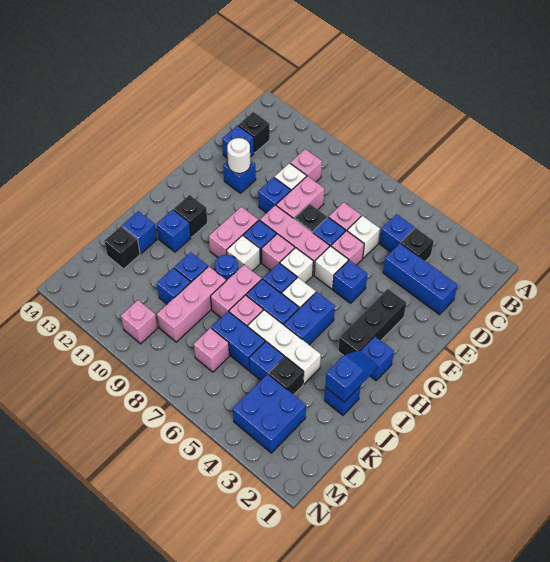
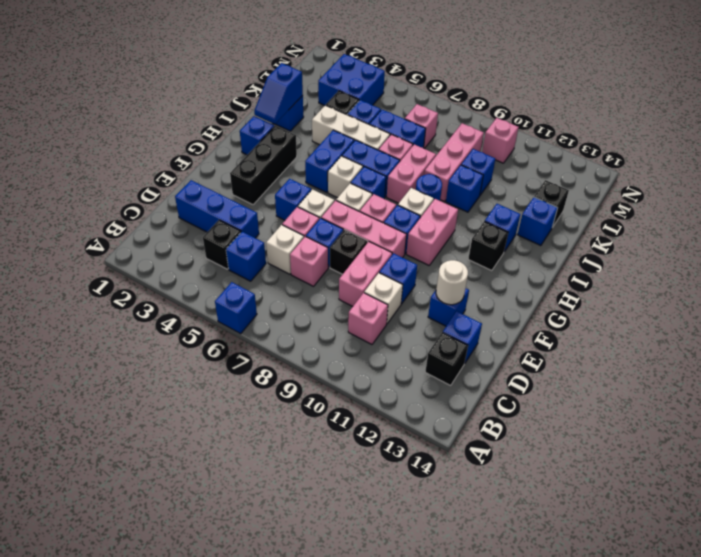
none -> blue brick A6 level 1

